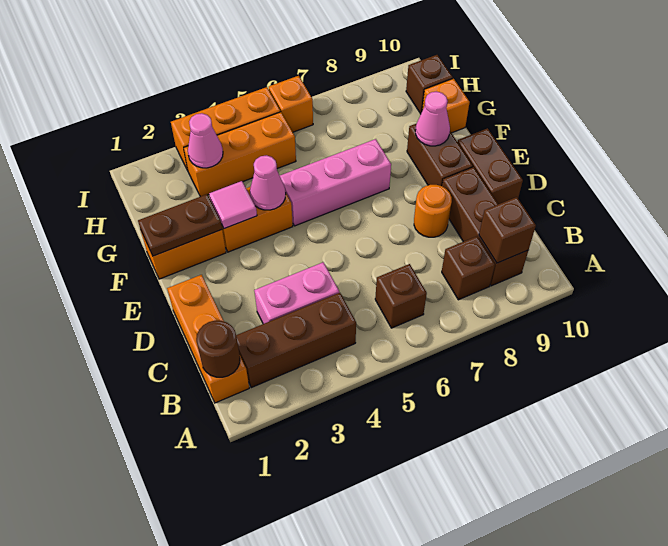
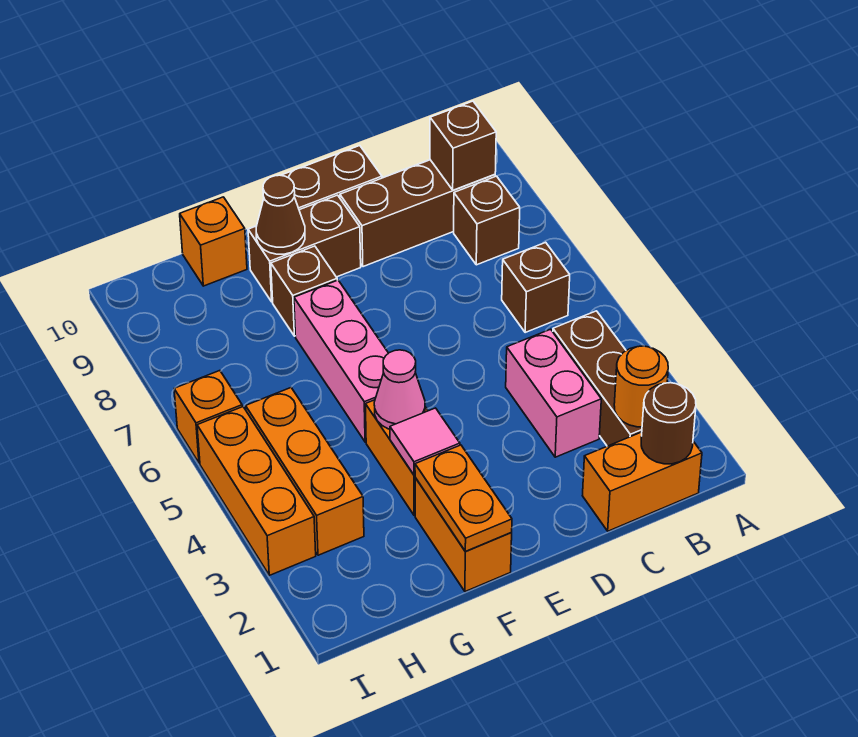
orange brick B1:D1 level 1 -> orange brick B1:C1 level 1
orange round brick D8 level 1 -> orange round brick B2 level 2
brown plate F1:F2 level 2 -> orange plate F1:F2 level 2
pink cone F9 level 2 -> brown cone F9 level 2
pink cone H3 level 2 -> none
brown brick H10 level 1 -> brown brick F8 level 1

